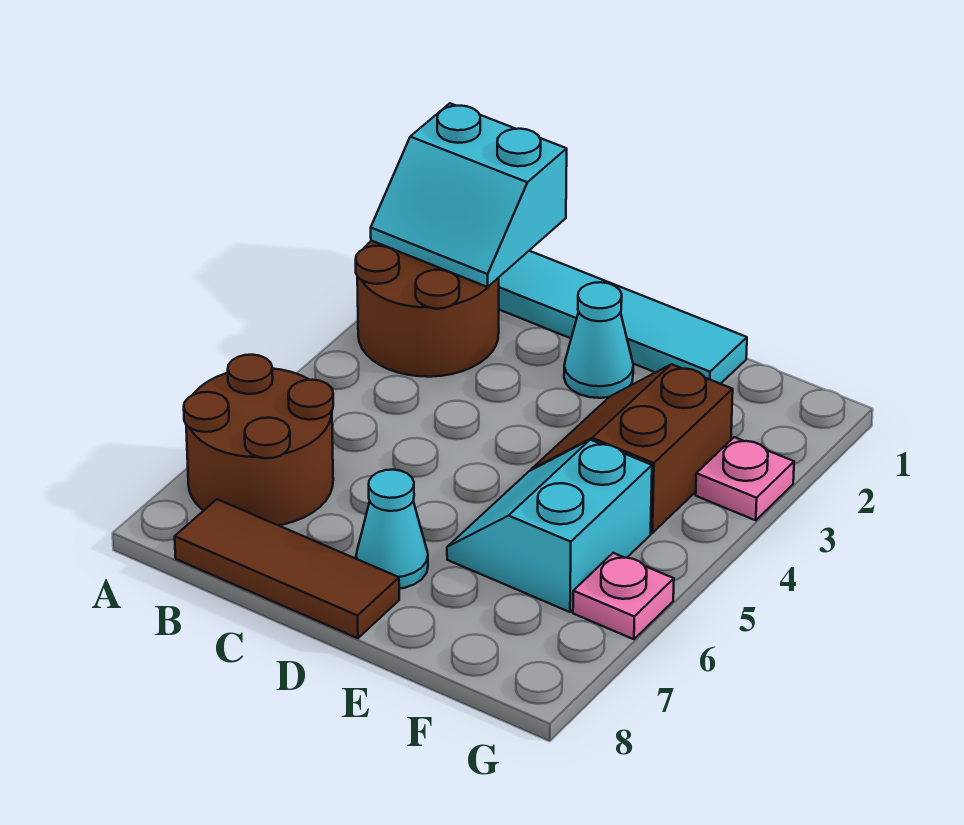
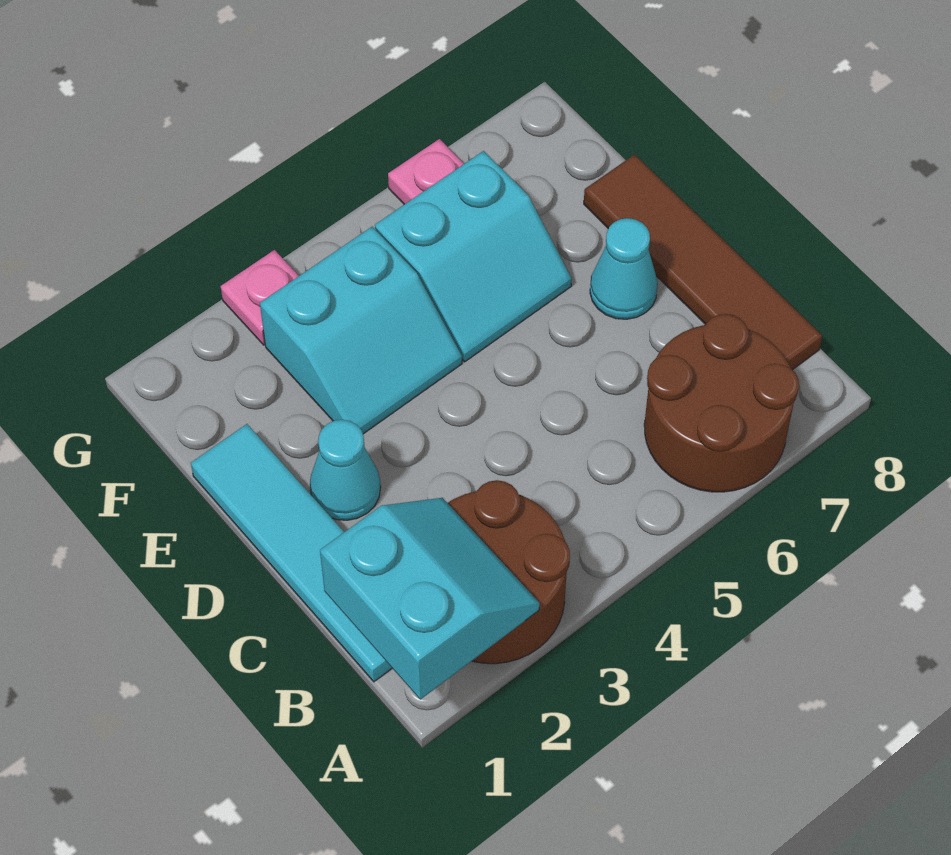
brown tile B8:D8 level 1 -> brown tile B8:E8 level 1
brown slope E3:F4 level 1 top F -> cyan slope E3:F4 level 1 top F

